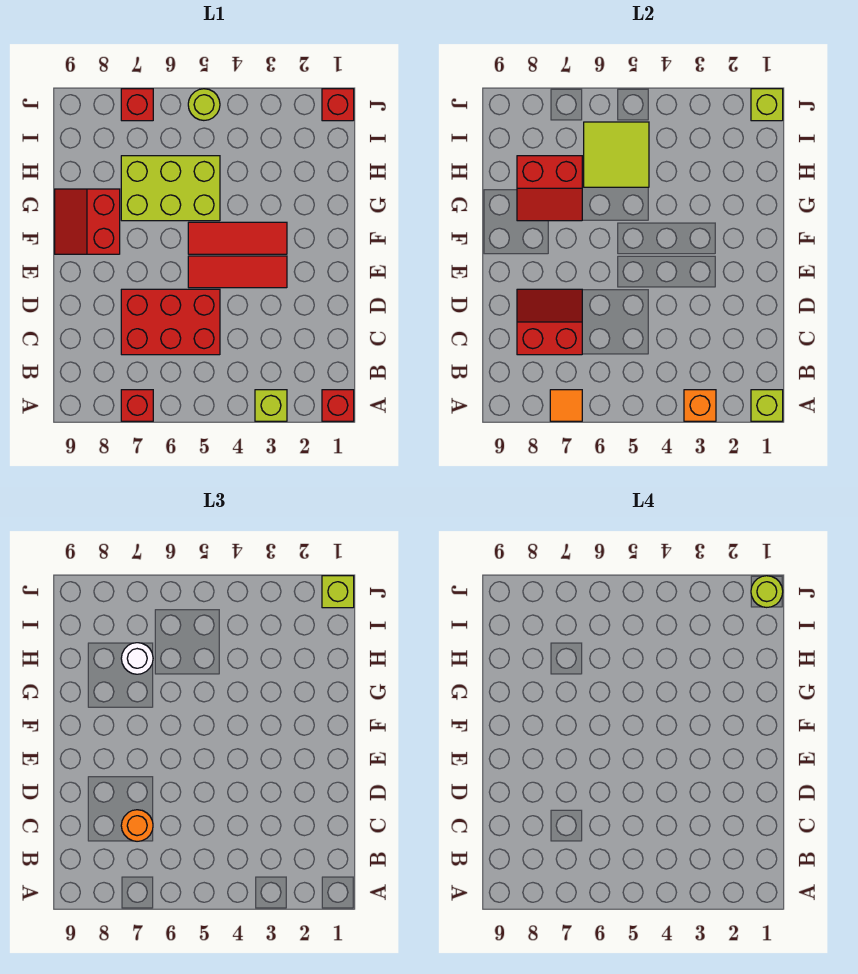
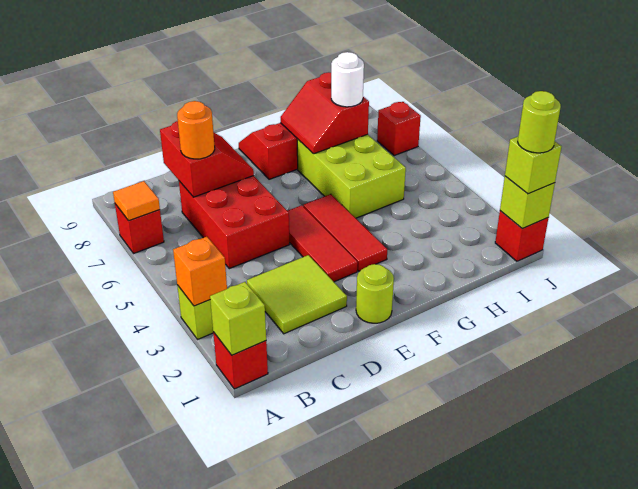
lime tile H5:I6 level 2 -> lime tile C2:D3 level 1
lime round brick J5 level 1 -> lime round brick E1 level 1

